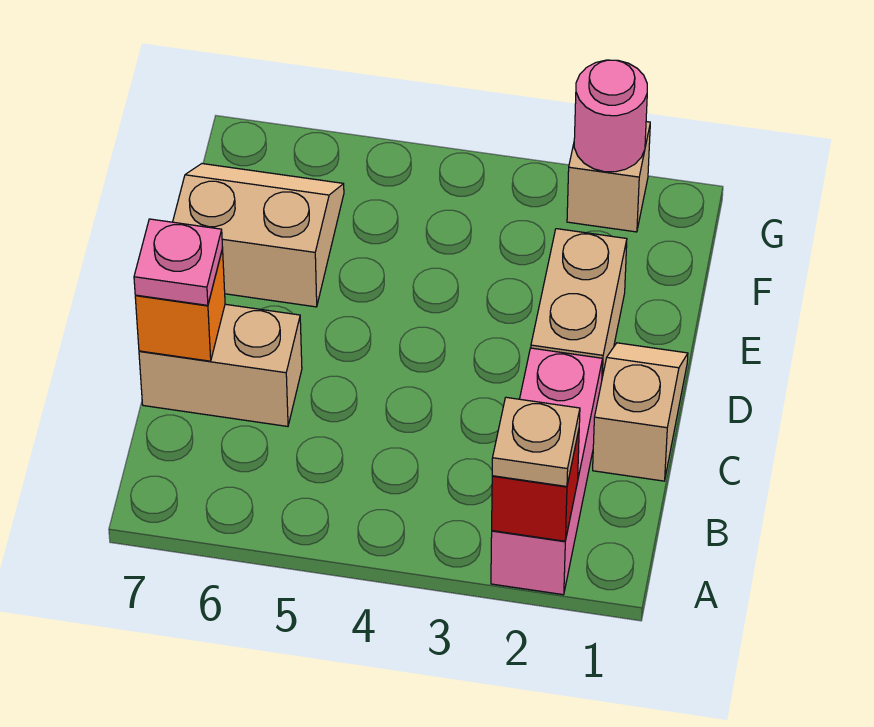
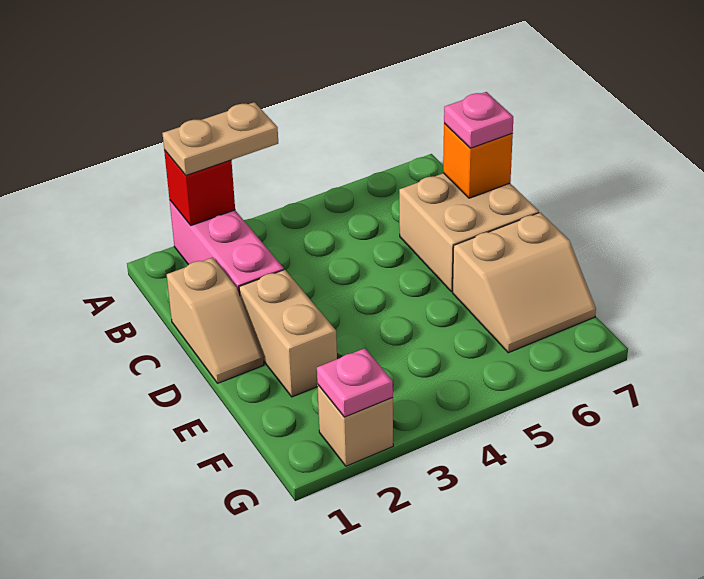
tan plate A2 level 3 -> tan plate A2:A3 level 3
tan brick C6:C7 level 1 -> tan brick C6:D7 level 1
pink round brick G2 level 2 -> pink plate G2 level 2

